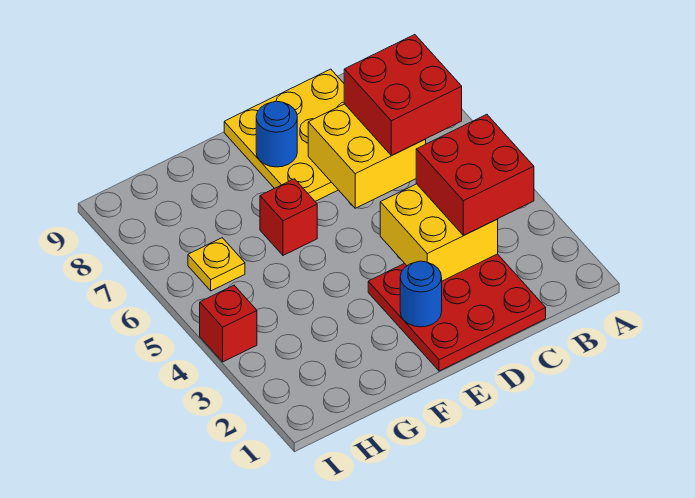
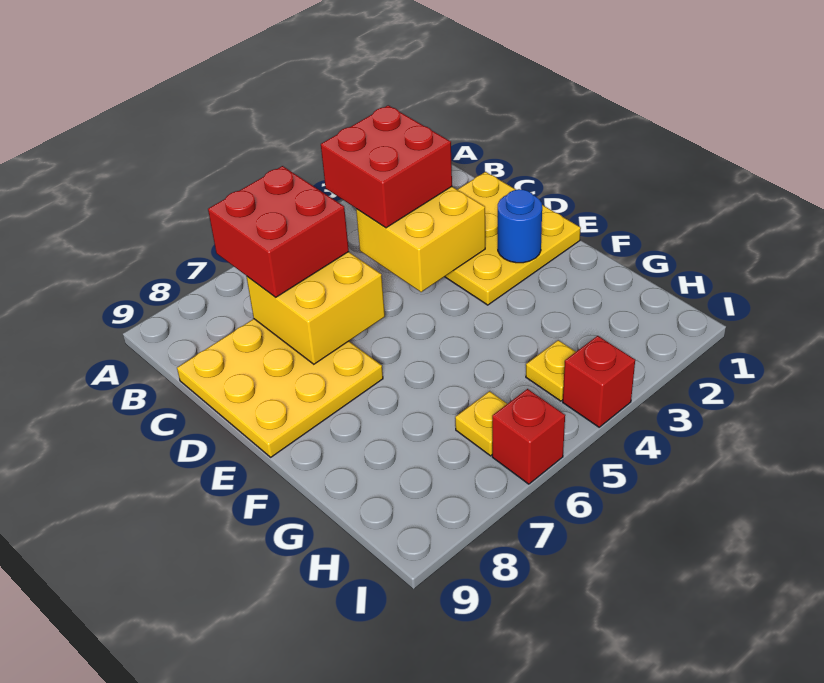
red plate C1:E3 level 1 -> yellow plate C1:E3 level 1
blue round brick E8 level 2 -> none
red brick F6 level 1 -> red brick I6 level 1
none -> yellow plate H4 level 1

